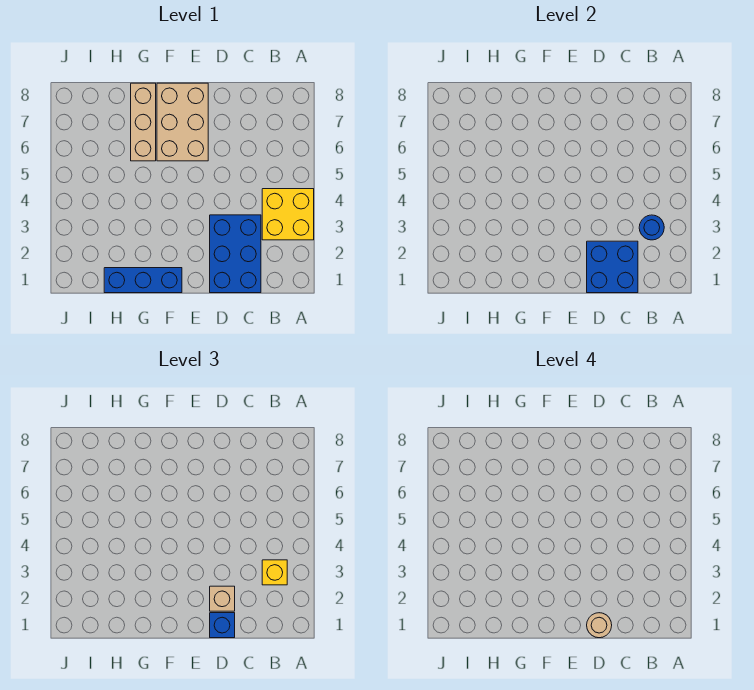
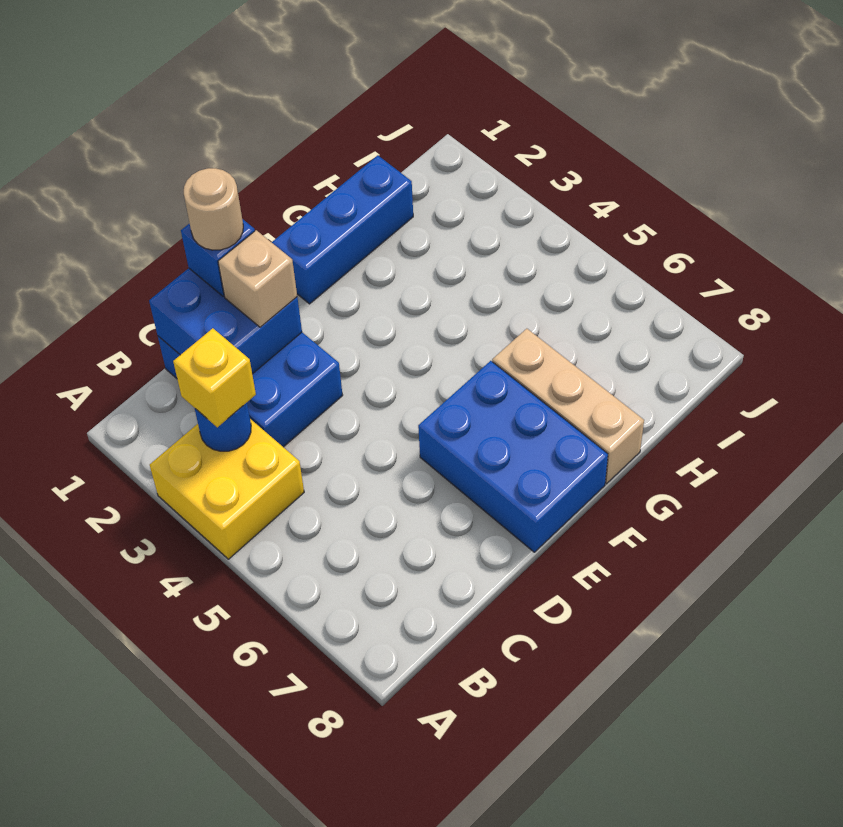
tan brick E6:F8 level 1 -> blue brick E6:F8 level 1

